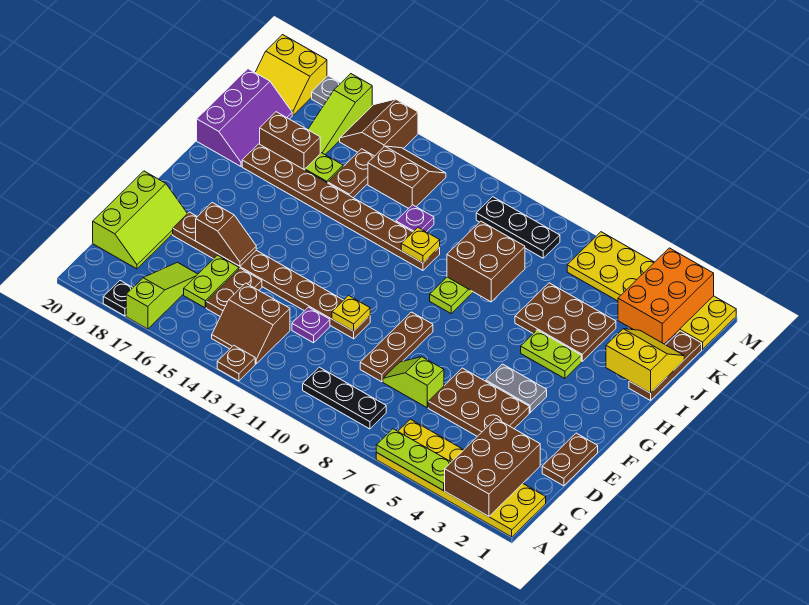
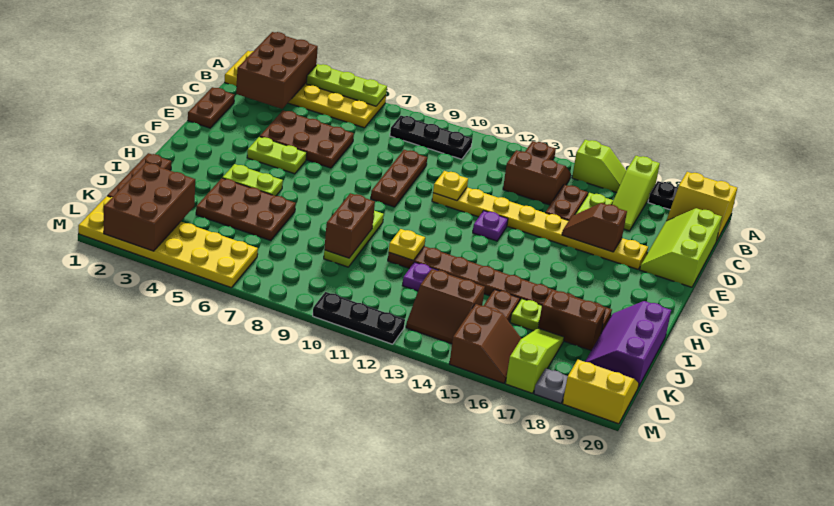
lime slope D7:D8 level 1 top 7 -> lime slope A15:A16 level 1 top 15
purple plate D12 level 1 -> purple plate F13 level 1
brown plate E11:E18 level 1 -> yellow plate E11:E18 level 1
grey plate F4:F5 level 1 -> lime plate F4:F5 level 1
yellow slope I1:J2 level 2 top I -> yellow slope A19:B20 level 1 top A
brown brick I8:J9 level 2 -> brown brick I9:J9 level 2
orange brick K2:M3 level 2 -> brown brick K2:M3 level 2
black plate L8:L10 level 1 -> black plate M10:M12 level 1

